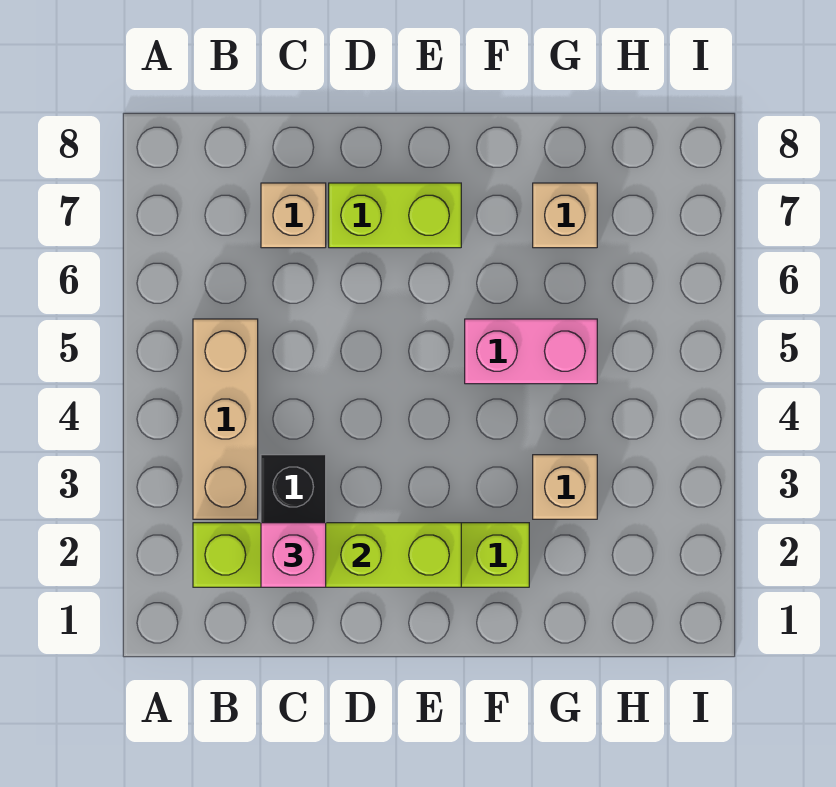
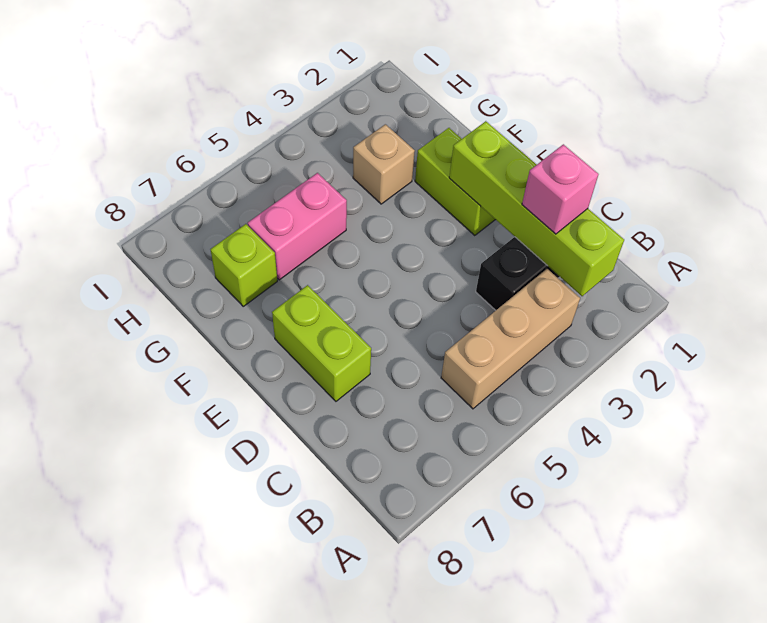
tan brick C7 level 1 -> none
pink brick F5:G5 level 1 -> pink brick G5:G6 level 1
tan brick G7 level 1 -> lime brick G7 level 1

